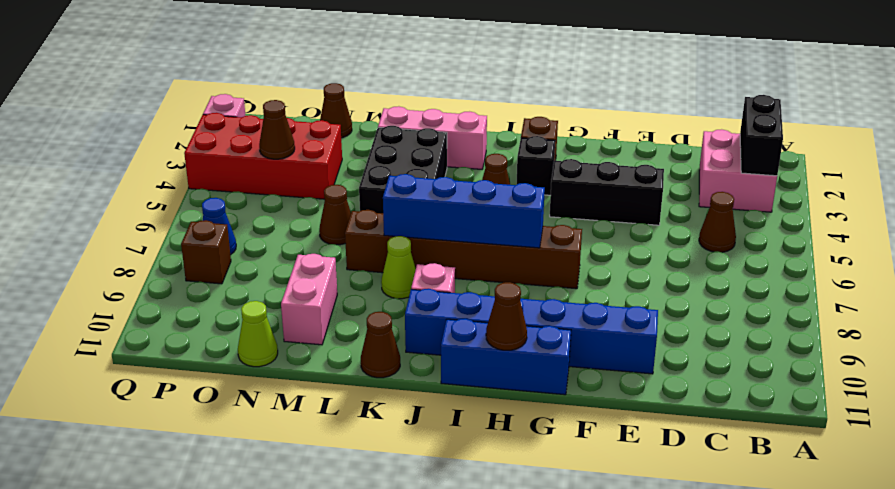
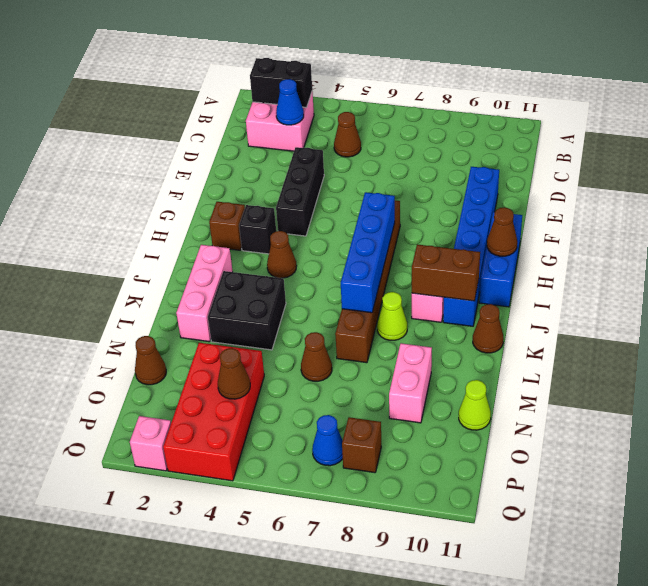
none -> blue cone C3 level 2
none -> brown brick J9:J10 level 2
black brick K3:L5 level 1 -> black brick K3:L4 level 1
pink brick M9:M10 level 1 -> pink brick M9:N9 level 1

